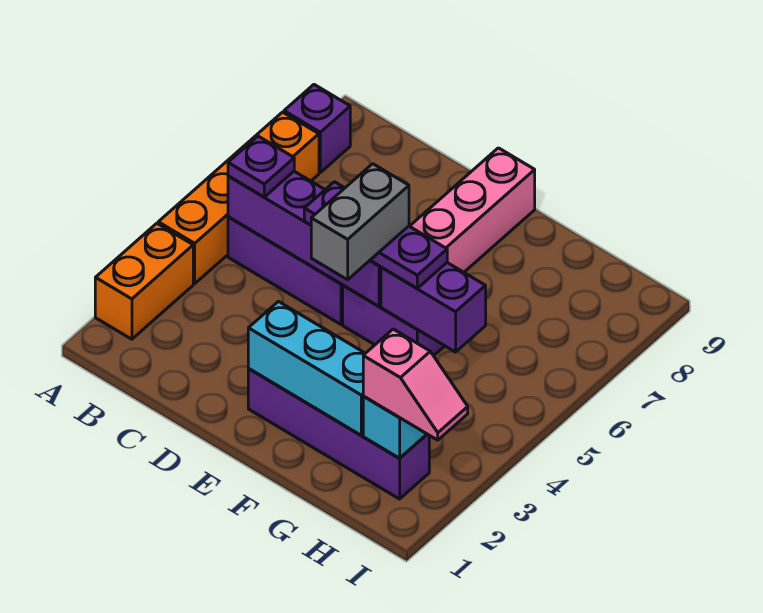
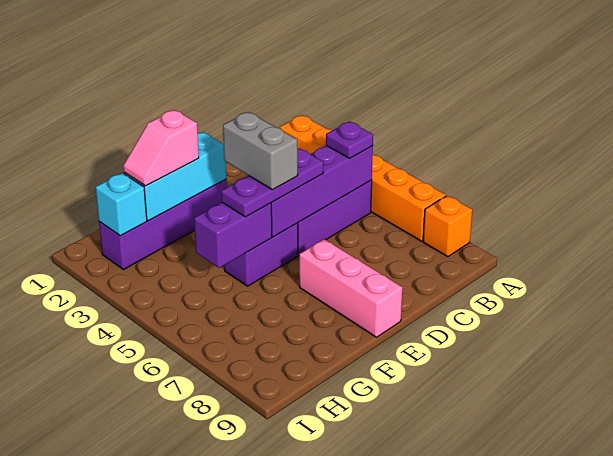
purple brick A8 level 1 -> orange brick A8 level 1
pink slope H2:I2 level 3 top H -> pink slope F2:G2 level 3 top F

